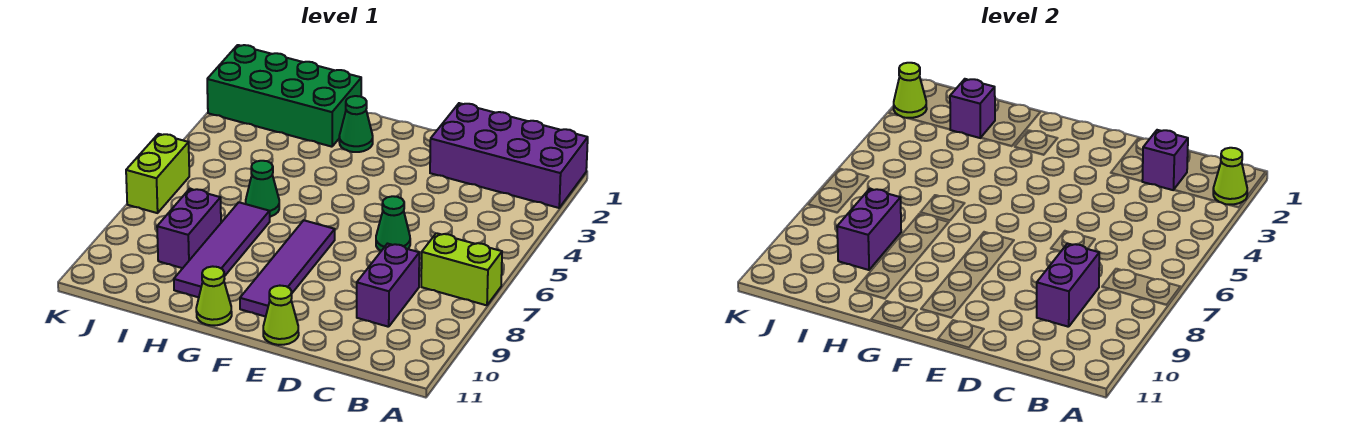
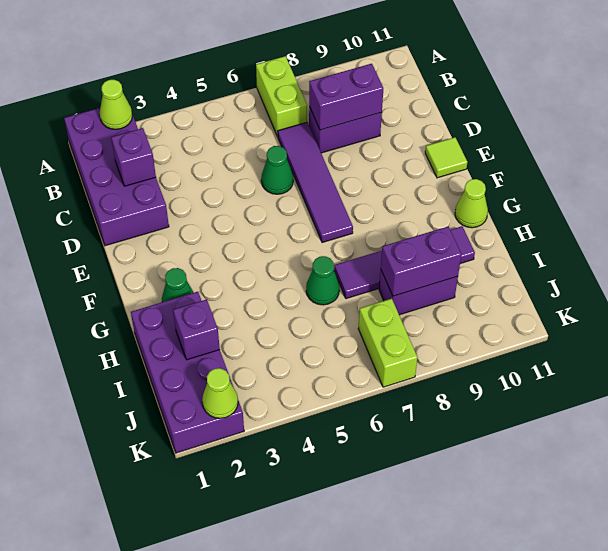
lime cone E11 level 1 -> lime tile E11 level 1
purple tile F7:F10 level 1 -> purple tile C7:F7 level 1
green brick H1:K2 level 1 -> purple brick H1:K2 level 1
lime brick K6:K7 level 1 -> lime brick J7:K7 level 1

